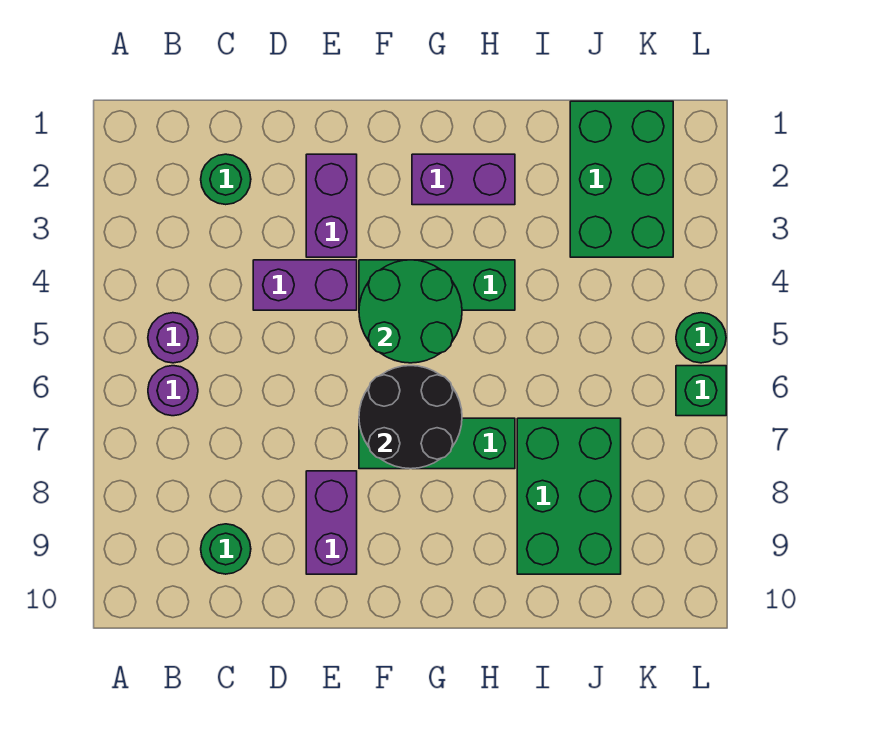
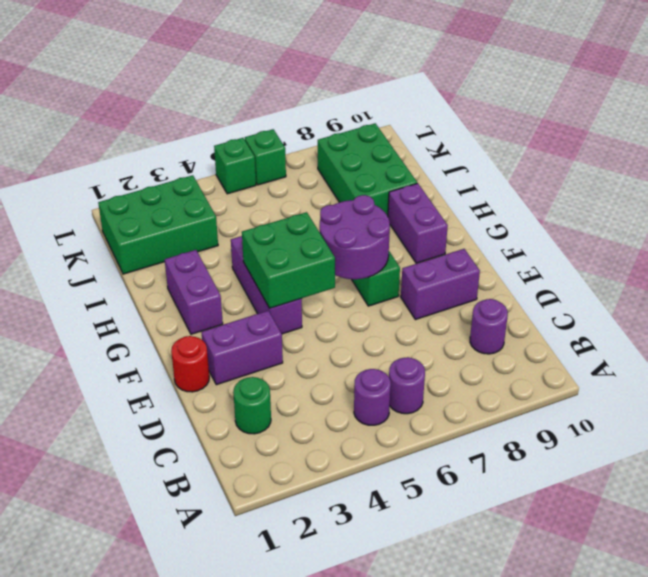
green round brick C9 level 1 -> purple round brick C9 level 1
purple brick D4:E4 level 1 -> purple brick G9:H9 level 1
none -> red round brick E1 level 1
green brick F4:H4 level 1 -> purple brick F4:H4 level 1
green round brick F4:G5 level 2 -> green brick F4:G5 level 2
black round brick F6:G7 level 2 -> purple round brick F6:G7 level 2
green brick I7:J9 level 1 -> green brick I8:K9 level 1
green round brick L5 level 1 -> green brick L5 level 1

